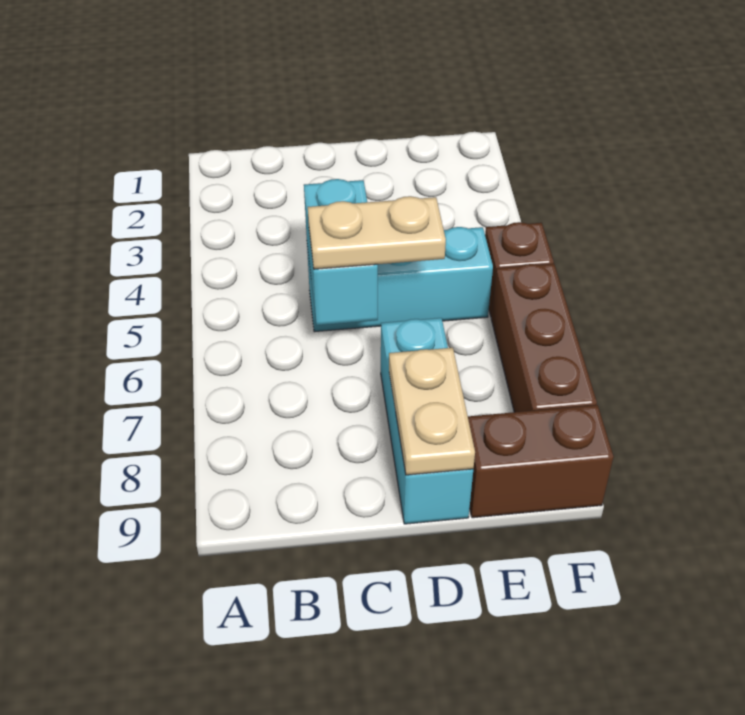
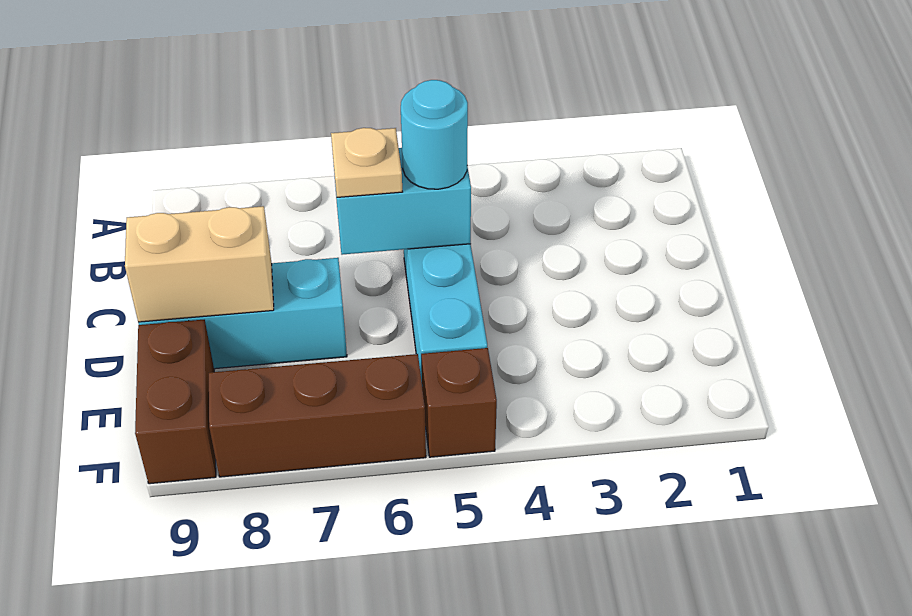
none -> cyan round brick C5 level 3
tan plate C6:D6 level 3 -> tan plate C6 level 3
tan plate D8:D9 level 2 -> tan brick D8:D9 level 2

